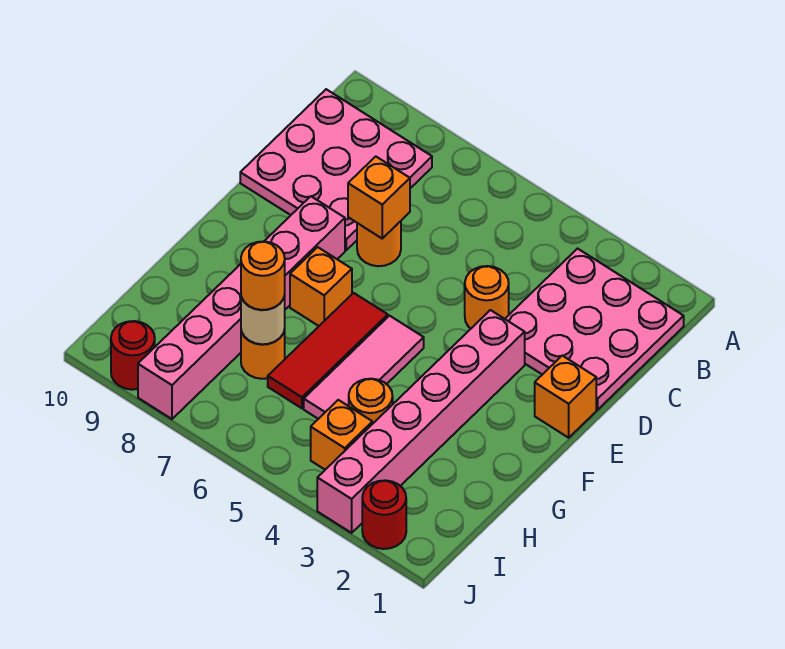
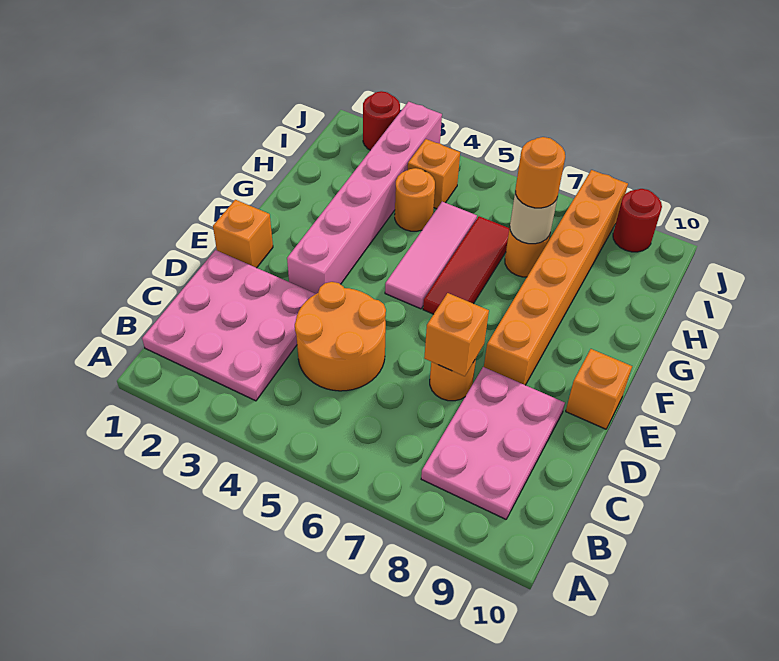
pink plate B8:D10 level 1 -> pink plate B8:D9 level 1
orange round brick D4 level 1 -> orange round brick C4:D5 level 1
pink brick E8:J8 level 1 -> orange brick E8:J8 level 1
orange brick F7 level 1 -> orange brick E10 level 1

